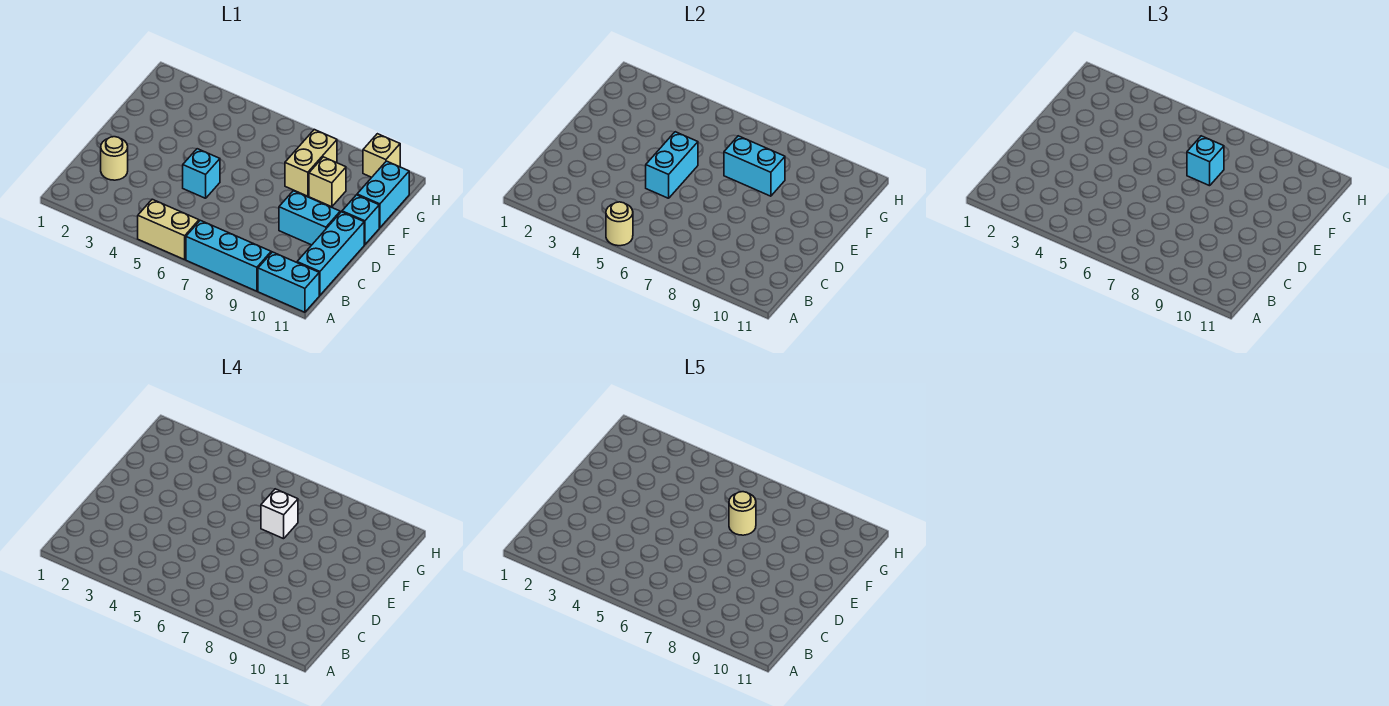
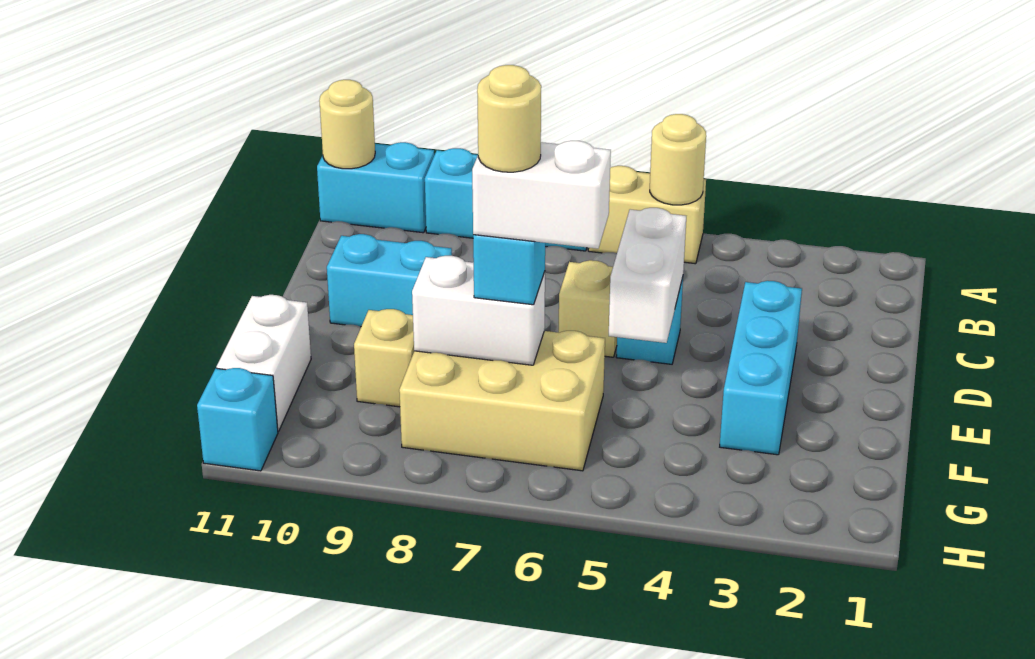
cyan brick B11:D11 level 1 -> cyan brick D3:F3 level 1
tan round brick C2 level 1 -> tan round brick A11 level 2
cyan brick D5:E5 level 2 -> white brick D5:E5 level 2
cyan brick E11 level 1 -> cyan brick H11 level 1
cyan brick F7:F8 level 2 -> white brick F7:F8 level 2
white brick F7 level 4 -> white brick F6:F7 level 4
tan brick F8:G8 level 1 -> tan brick F6:G8 level 1
cyan brick F11:G11 level 1 -> white brick F11:G11 level 1
tan brick H10 level 1 -> tan brick D6 level 1

